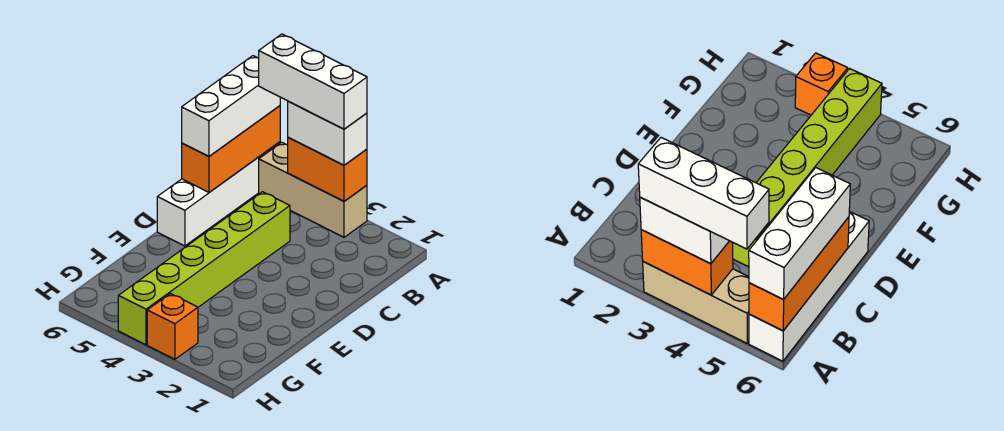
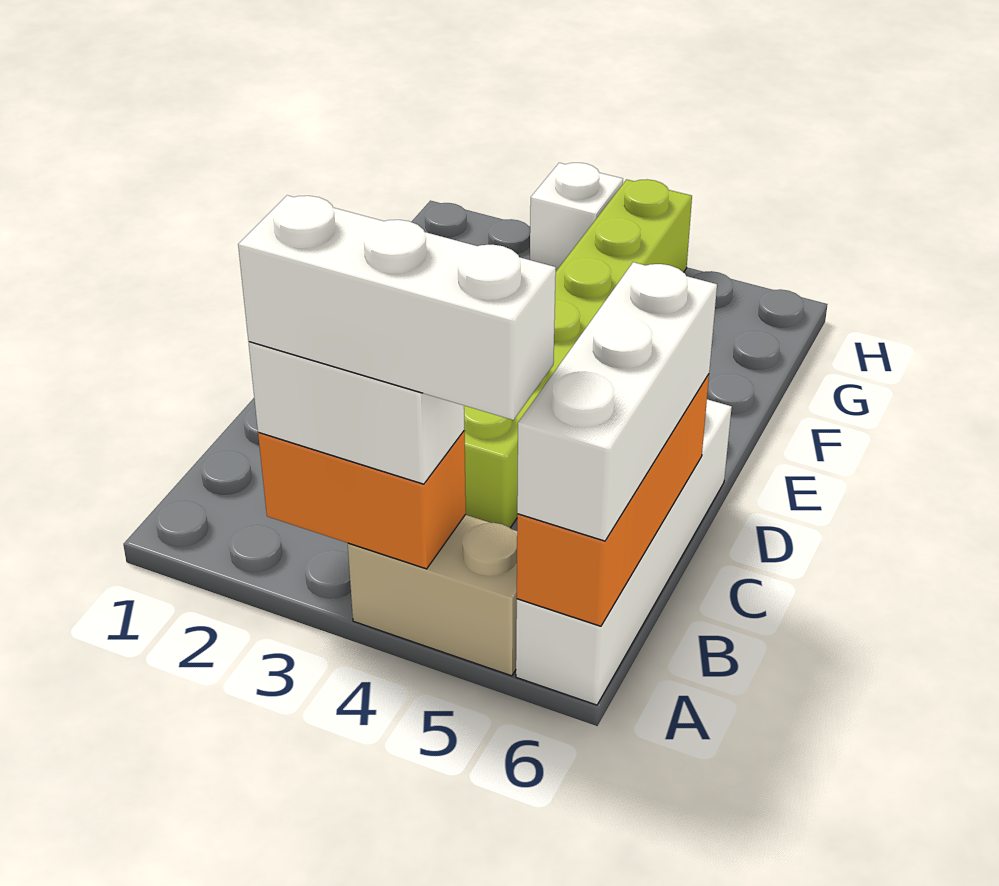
tan brick A3:A5 level 1 -> tan brick A4:A5 level 1
orange brick H3 level 1 -> white brick H3 level 1

